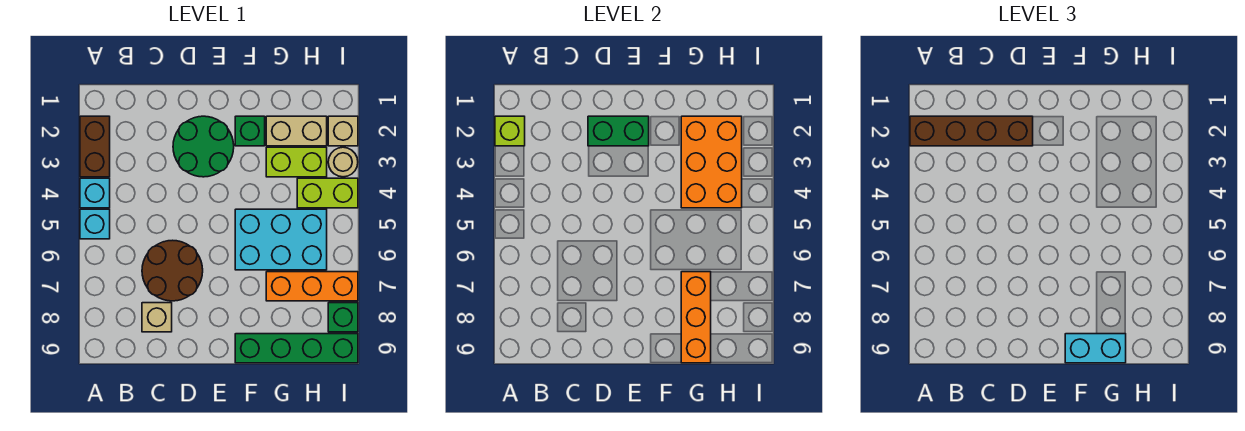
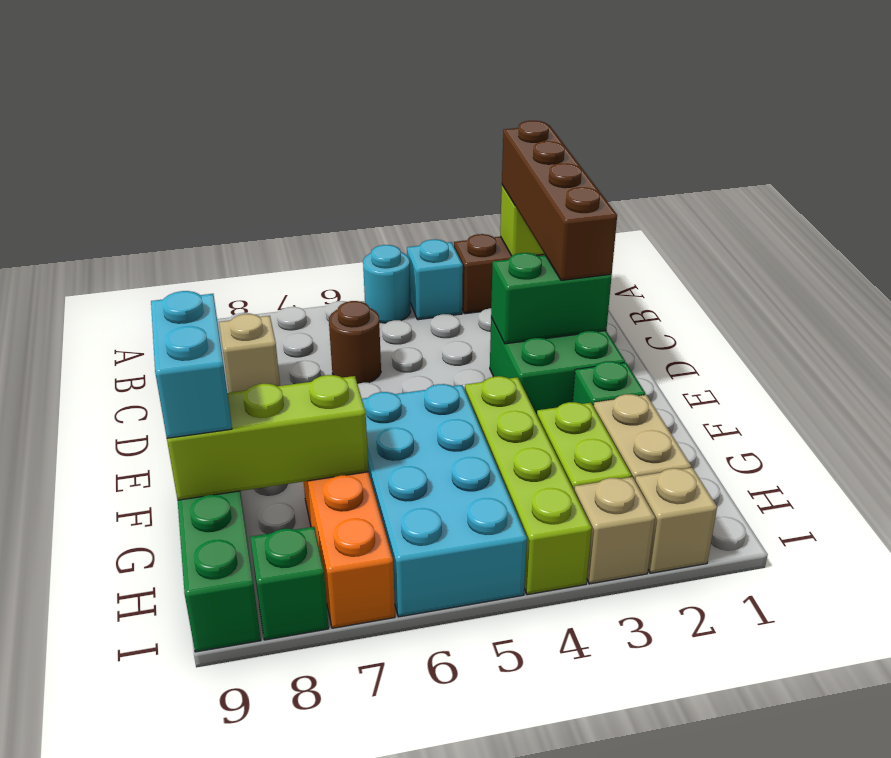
cyan brick A5 level 1 -> cyan round brick A5 level 1
brown round brick C6:D7 level 1 -> brown round brick C6 level 1
green round brick D2:E3 level 1 -> green brick D2:E3 level 1
green brick D2:E2 level 2 -> green brick D2:D3 level 2
cyan brick F5:H6 level 1 -> cyan brick F5:I6 level 1
orange brick G2:H4 level 2 -> none
orange brick G7:G9 level 2 -> lime brick G7:G9 level 2
lime brick H4:I4 level 1 -> lime brick F4:I4 level 1
tan round brick I3 level 1 -> tan brick I3 level 1

